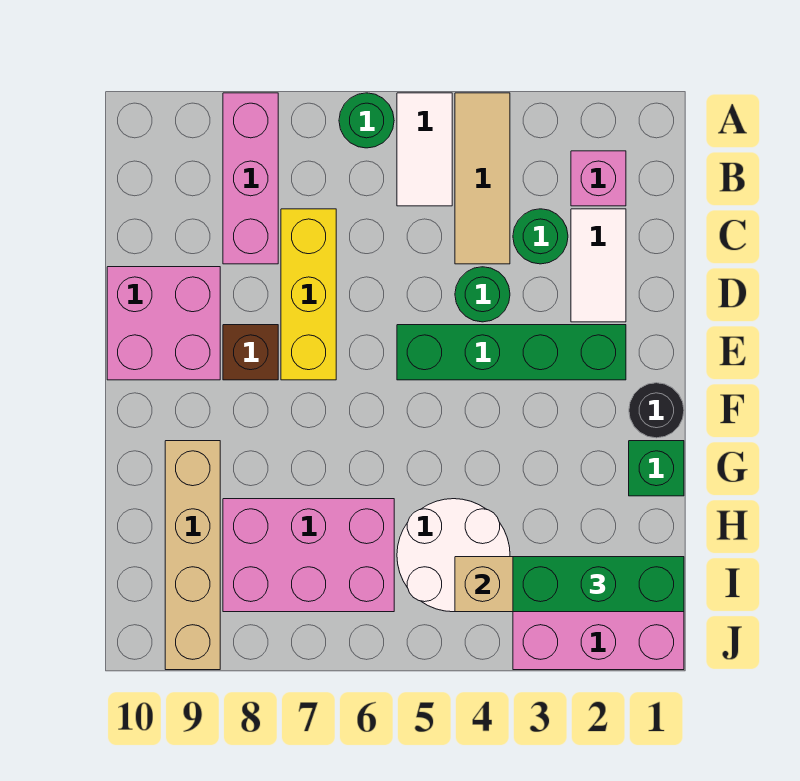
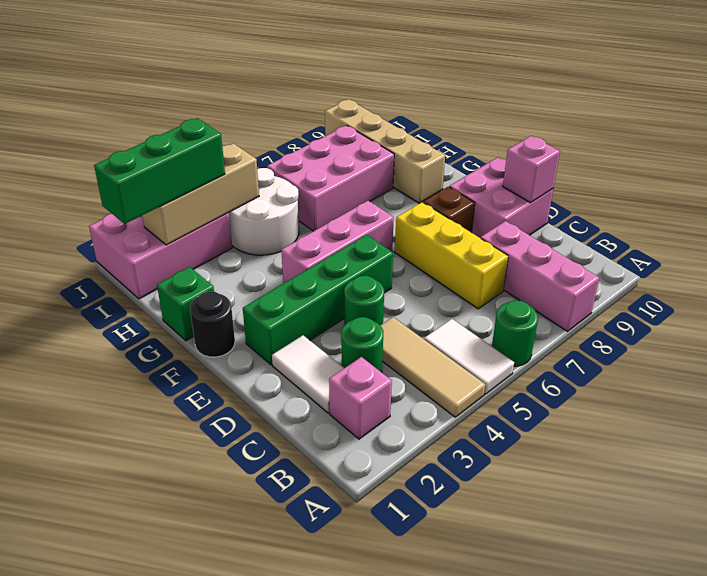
none -> pink brick D10 level 2
none -> pink brick F4:F6 level 1

